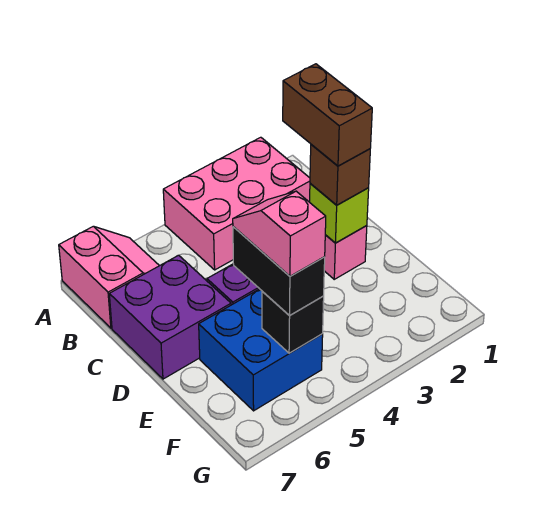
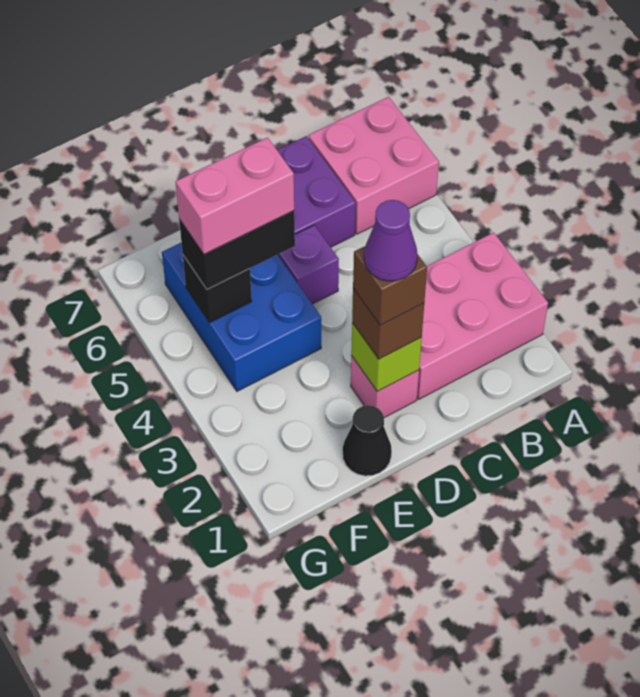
pink brick A2:B4 level 1 -> pink brick A2:C3 level 1
pink slope A6:B7 level 1 top 7 -> pink brick A6:B7 level 1
brown brick C2:D2 level 4 -> brown brick D2 level 4
none -> purple cone D2 level 5
none -> black cone E1 level 1
blue brick E5:F6 level 1 -> blue brick E4:F6 level 1
pink slope E5:F5 level 4 top F -> pink brick E5:F5 level 4

